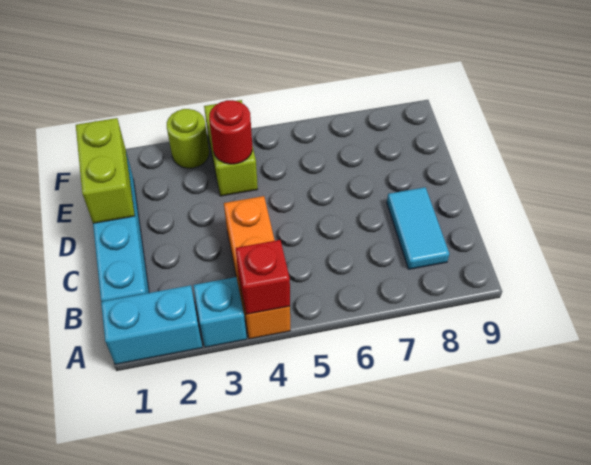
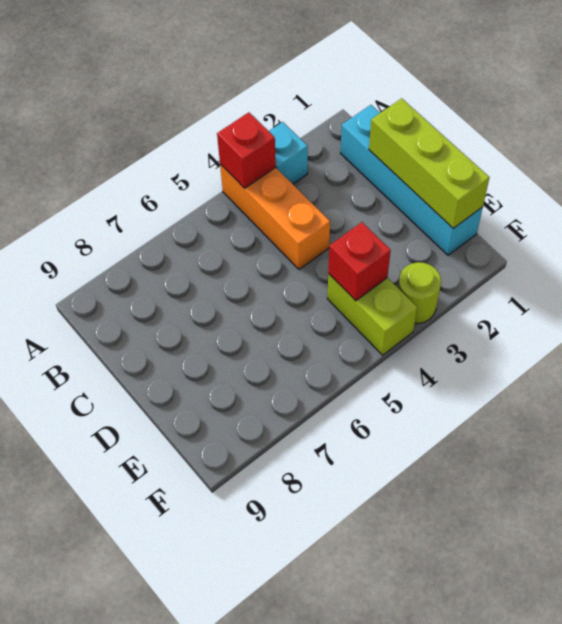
cyan brick A1:A2 level 1 -> none
cyan tile B8:C8 level 1 -> none
lime brick D1:E1 level 2 -> lime brick C1:E1 level 2
red round brick E4 level 2 -> red brick E4 level 2

